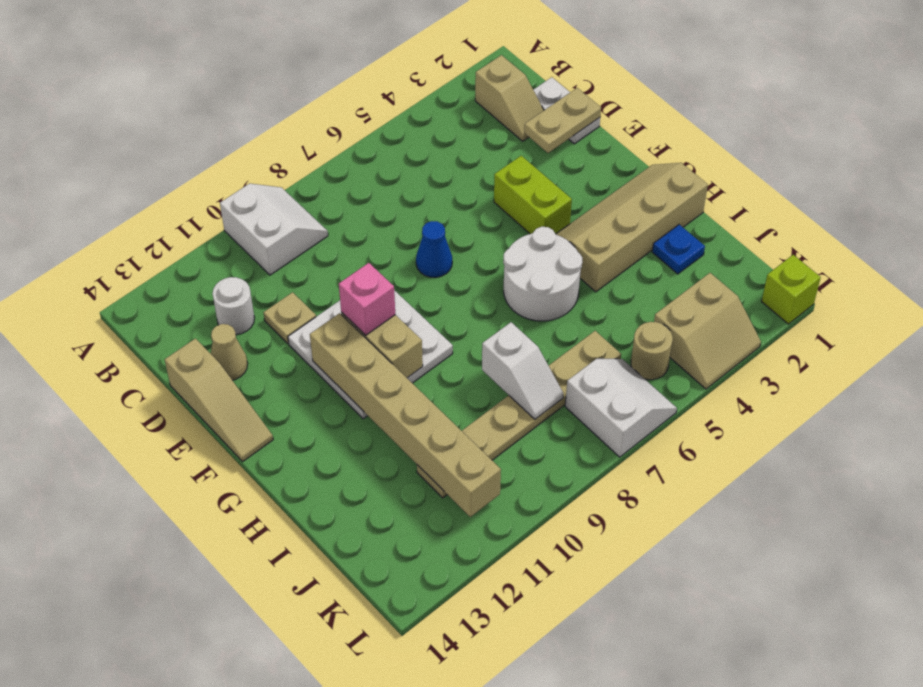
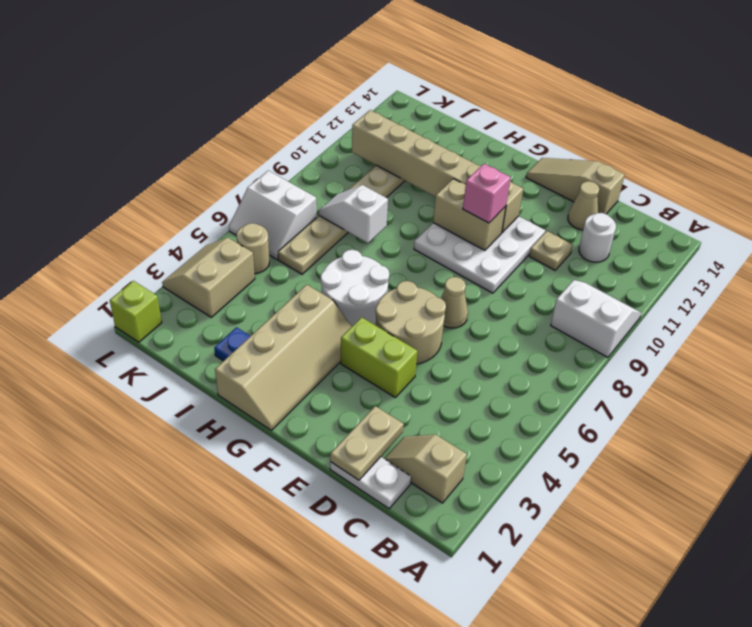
white slope A9:B10 level 1 top 10 -> white slope A9:B10 level 1 top 9
none -> tan round brick E5:F6 level 1
blue cone E7 level 1 -> tan cone E7 level 1

